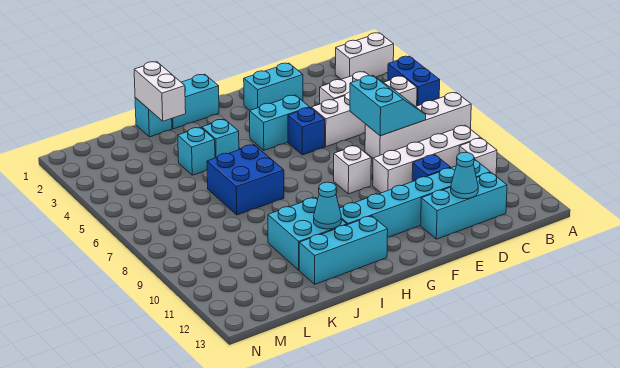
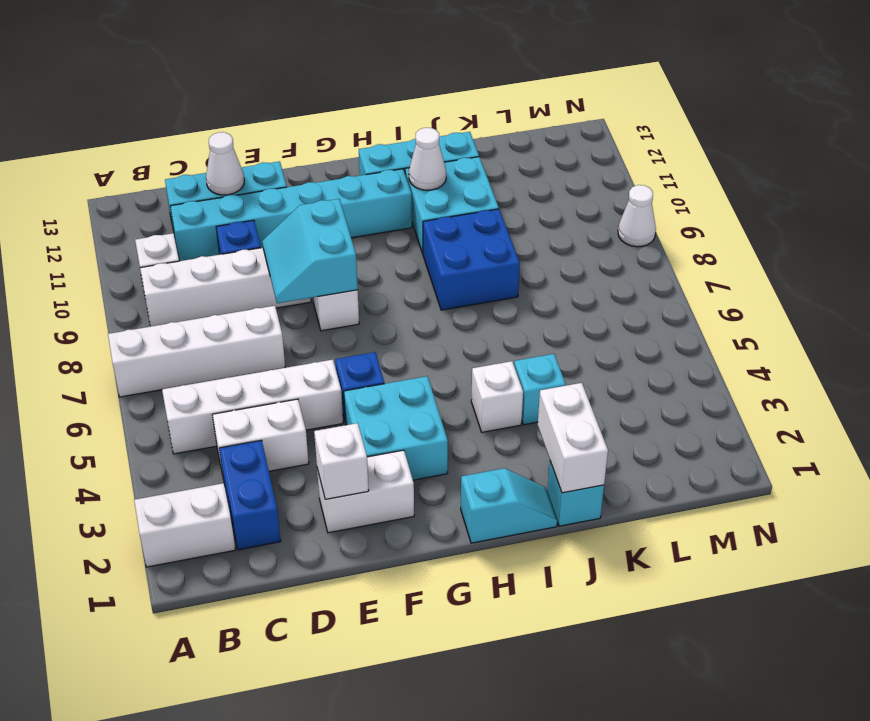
blue brick A4:A5 level 1 -> blue brick C2:C3 level 1
cyan slope C6:D7 level 2 top D -> cyan slope E8:F9 level 2 top F
cyan cone D12 level 2 -> white cone D12 level 2
cyan brick E2:F2 level 1 -> white brick E2:F2 level 1
none -> white brick E2 level 2
cyan brick F4:G4 level 1 -> cyan brick F3:G4 level 1
cyan brick H1:I1 level 1 -> cyan slope H1:I1 level 1 top H
cyan brick I4 level 1 -> white brick I4 level 1
blue brick I6:J7 level 1 -> blue brick I8:J9 level 1
cyan cone I11 level 2 -> white cone I11 level 2
none -> white cone N9 level 1

